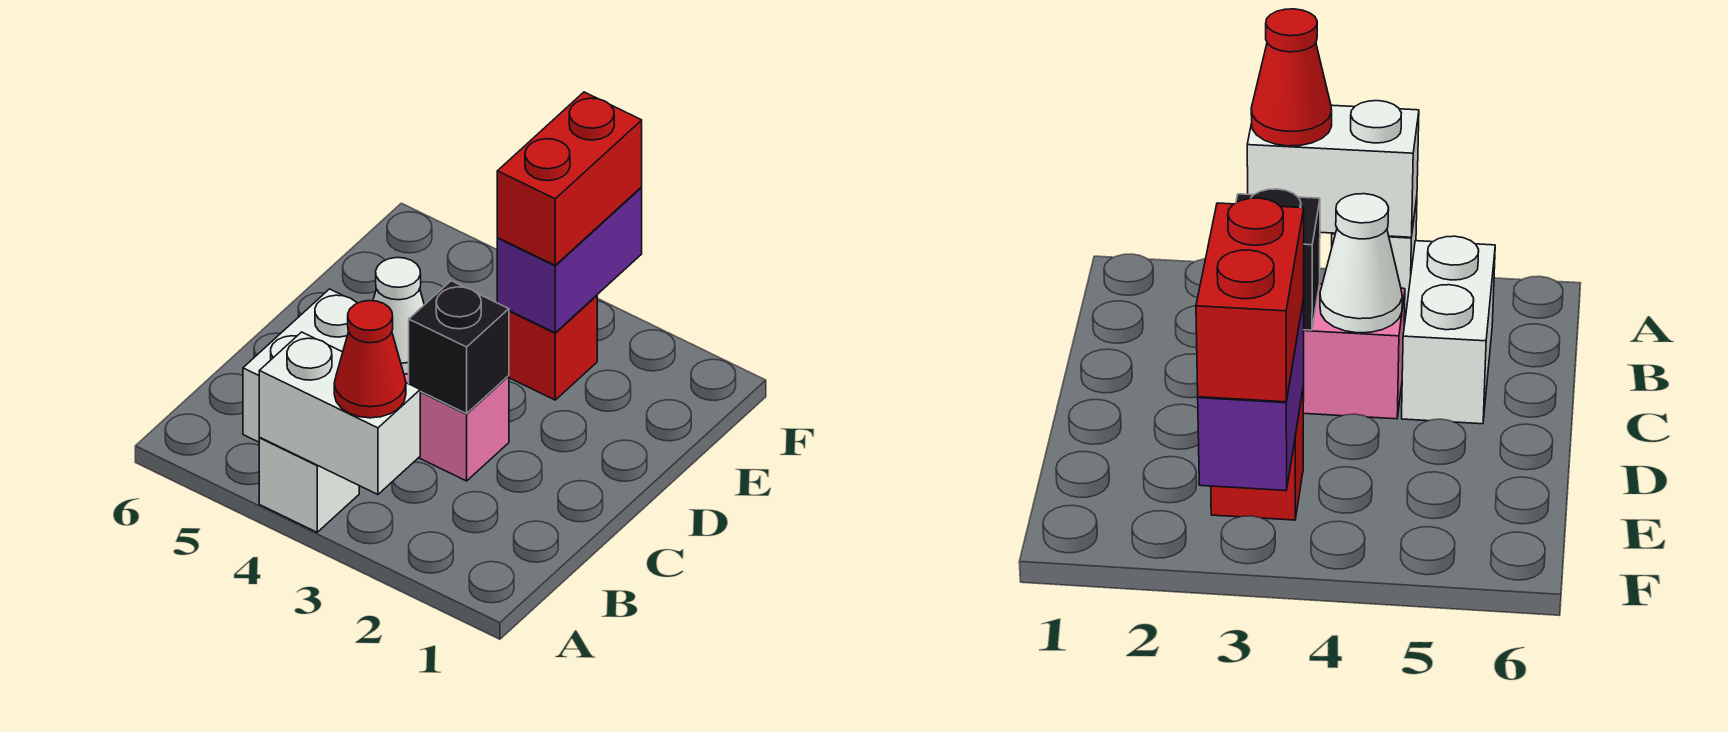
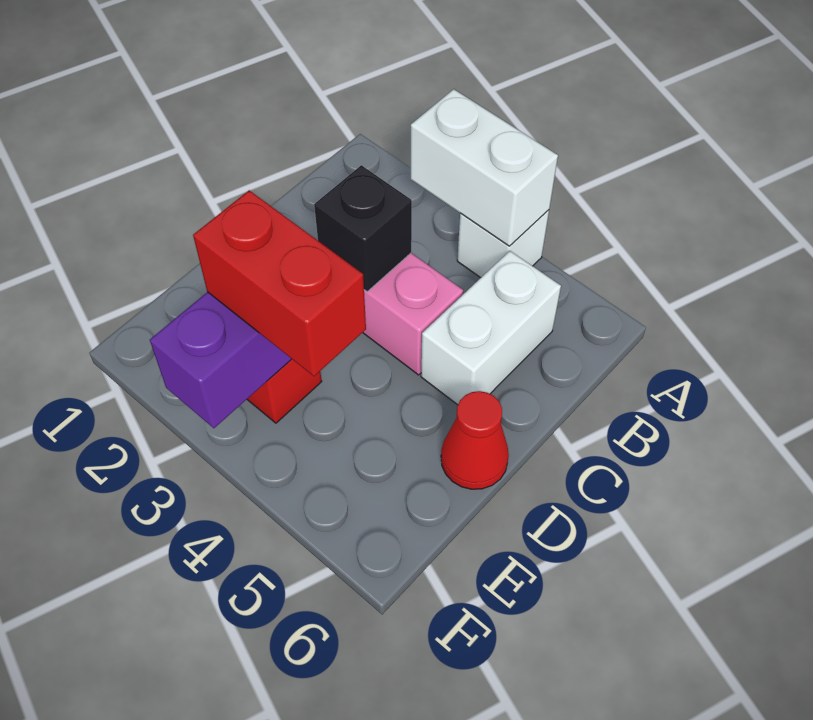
red cone A3 level 3 -> red cone D6 level 1
white cone C4 level 2 -> none
red brick E3:F3 level 3 -> red brick E3:E4 level 3

